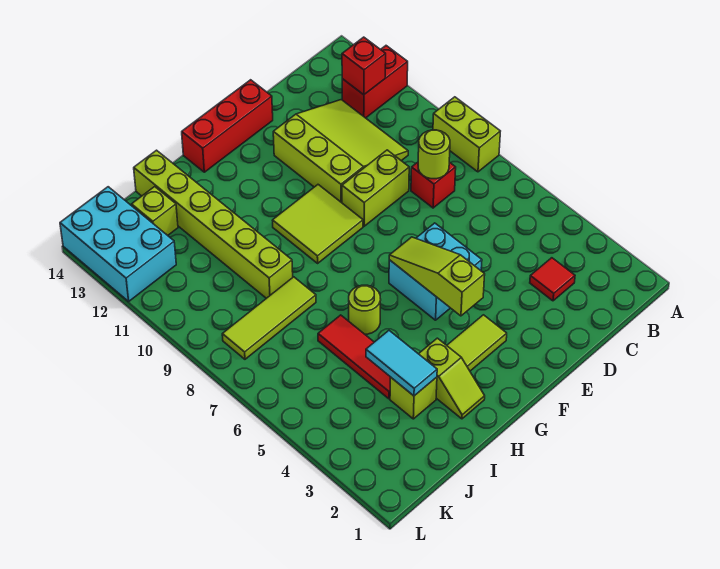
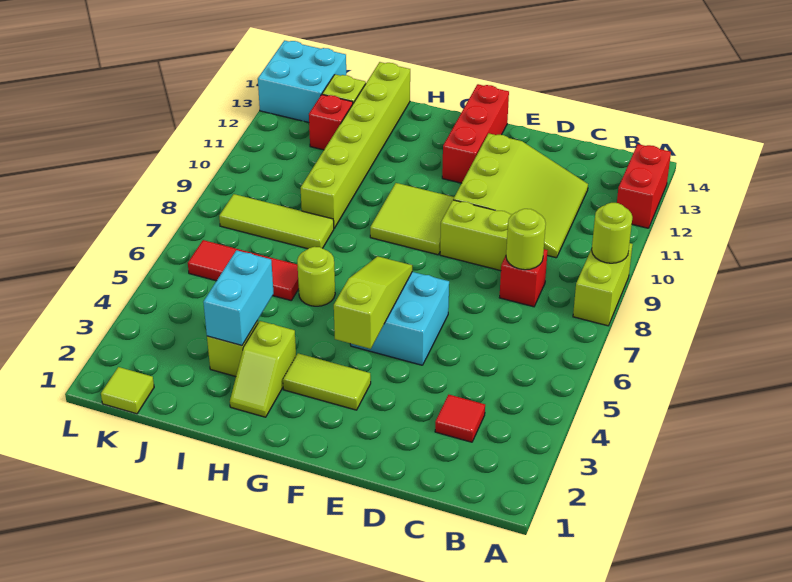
none -> lime round brick A9 level 2
red brick A12:B12 level 1 -> red brick A12:A13 level 1
red brick B12 level 2 -> red brick J12 level 1
red brick E14:G14 level 1 -> red brick F12:F14 level 1
cyan tile I3:I4 level 2 -> cyan brick I3:I4 level 2
red tile I4:I6 level 1 -> red tile I6:K6 level 1
none -> lime tile K1 level 1
cyan brick K12:L14 level 1 -> cyan brick K13:L14 level 1

